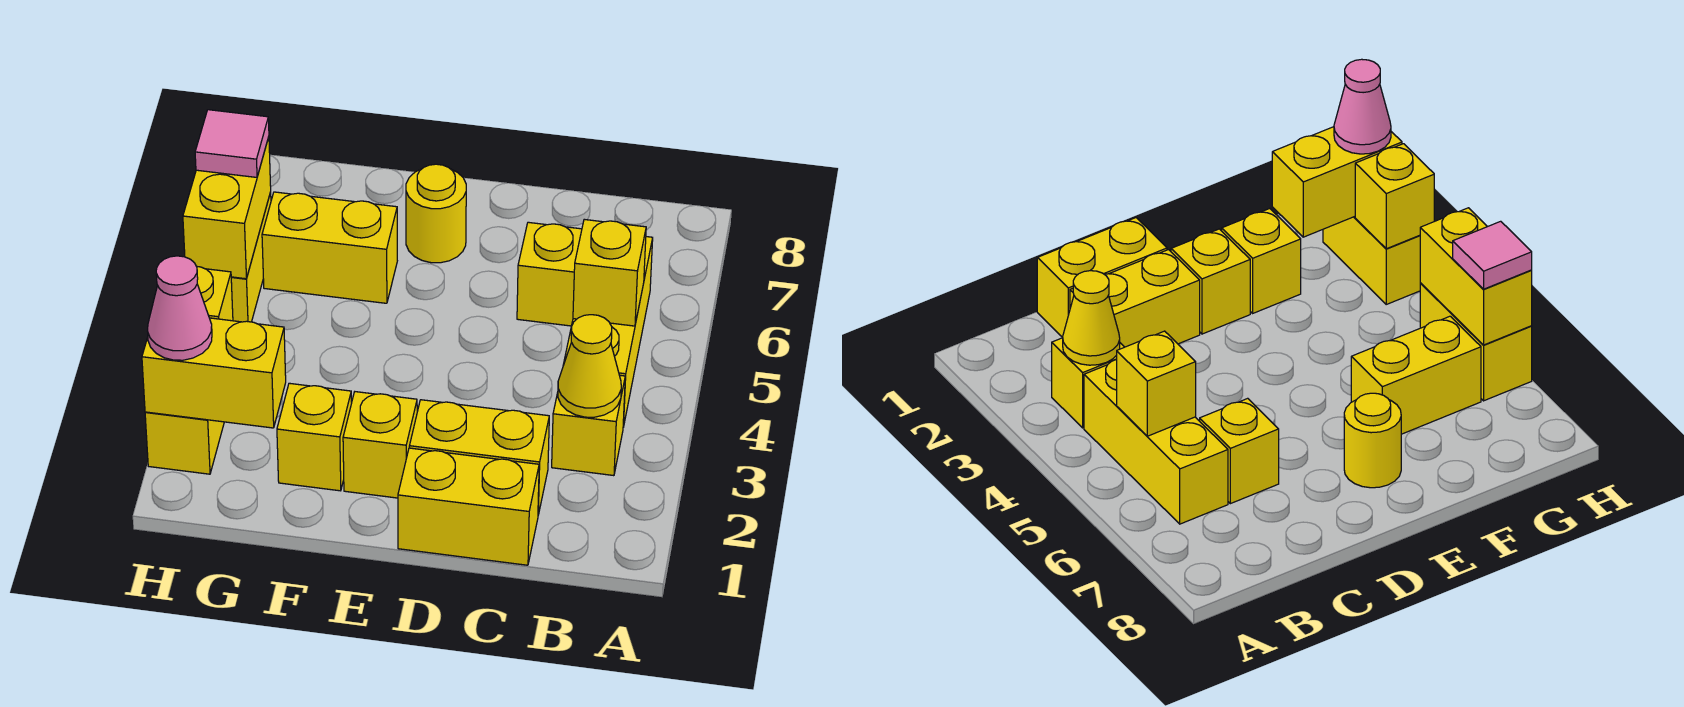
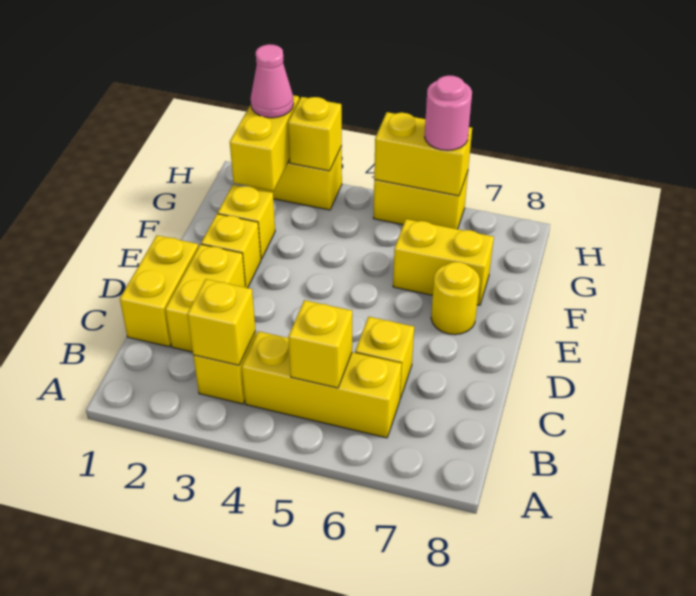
yellow cone B3 level 2 -> yellow brick B3 level 2
yellow brick F6:G6 level 1 -> yellow brick F6:F7 level 1
pink tile H6 level 3 -> pink round brick H6 level 3

